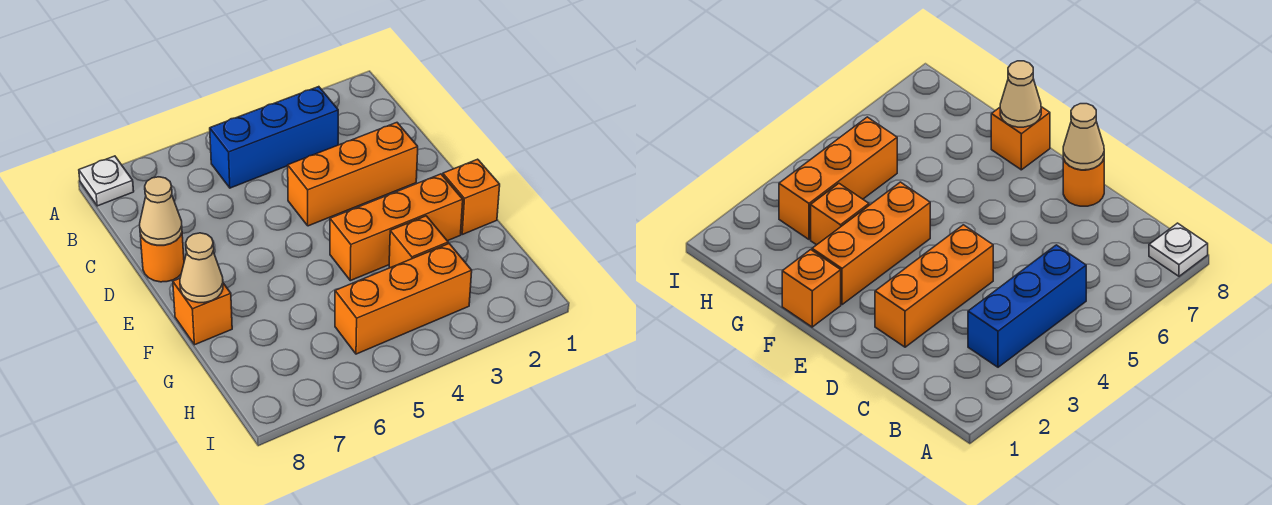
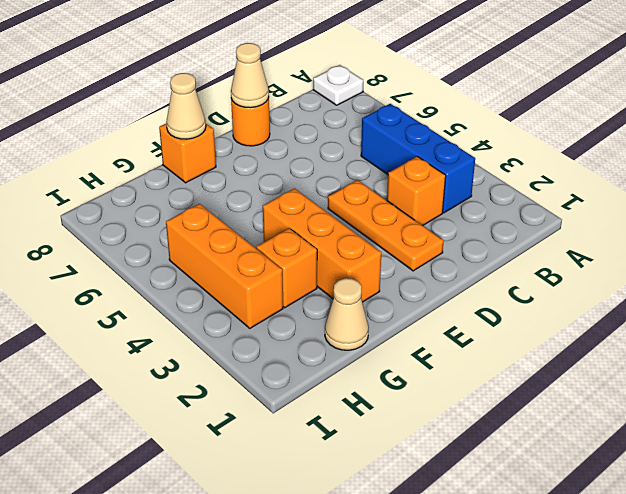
orange brick D2:D4 level 1 -> orange plate D2:D4 level 1
orange brick F1 level 1 -> orange brick C3 level 1
none -> tan cone G1 level 1

